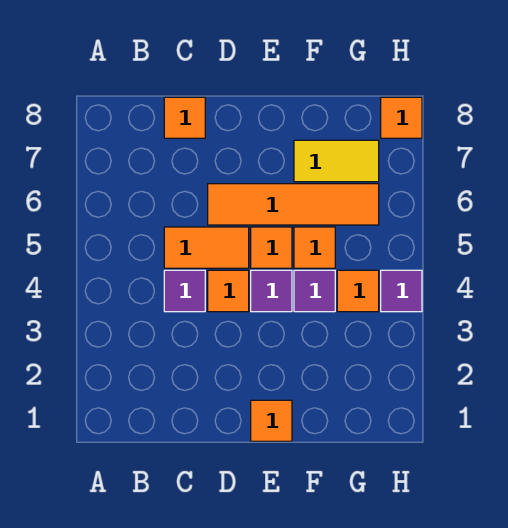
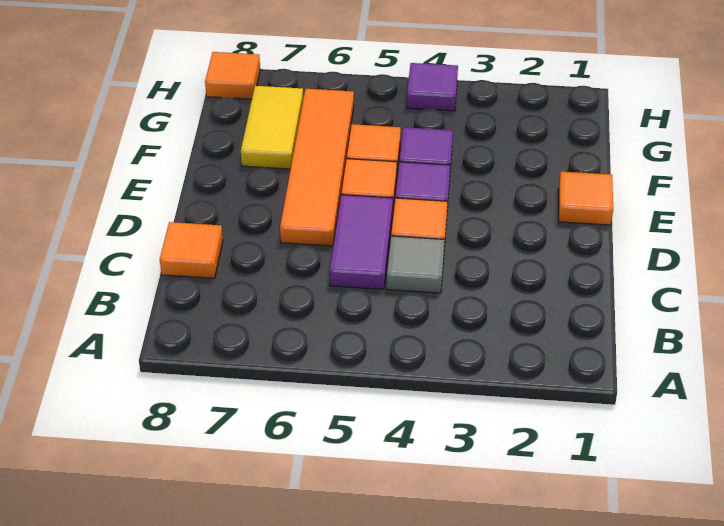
purple tile C4 level 1 -> grey tile C4 level 1
orange tile C5:D5 level 1 -> purple tile C5:D5 level 1
orange tile G4 level 1 -> none

